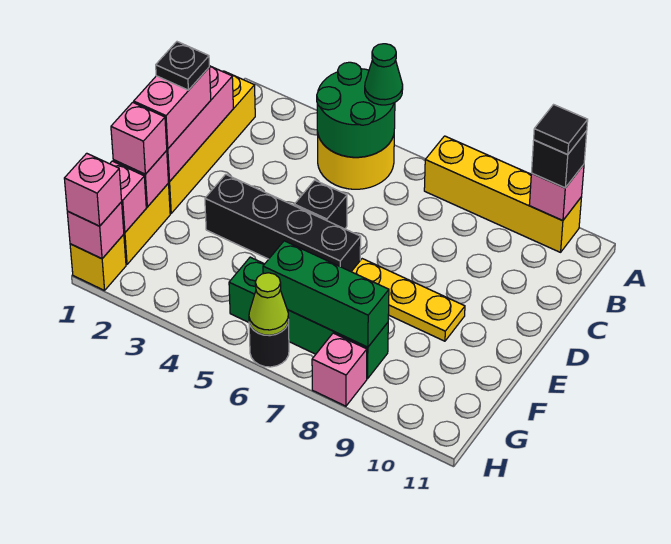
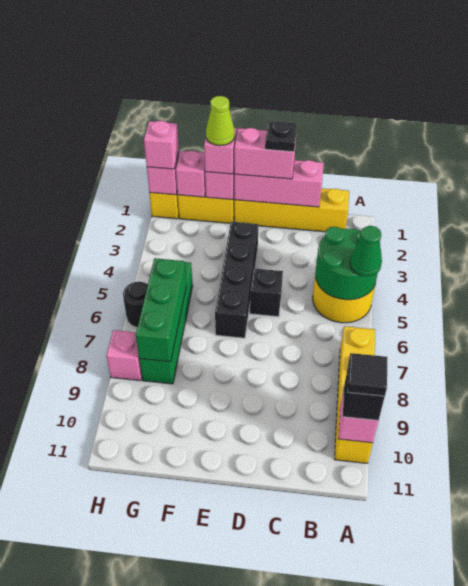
yellow plate E7:E9 level 1 -> none
lime cone H6 level 2 -> lime cone F1 level 4

